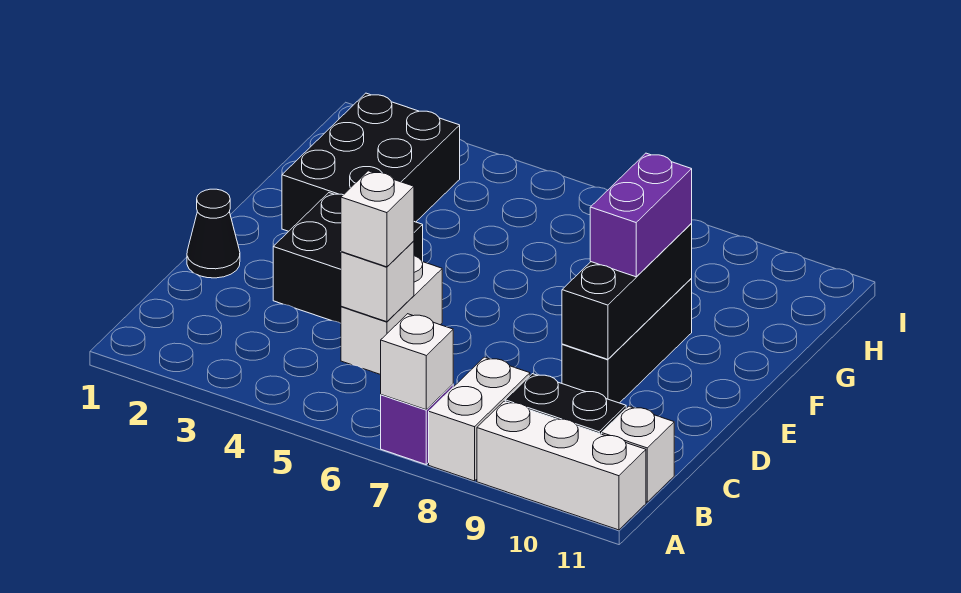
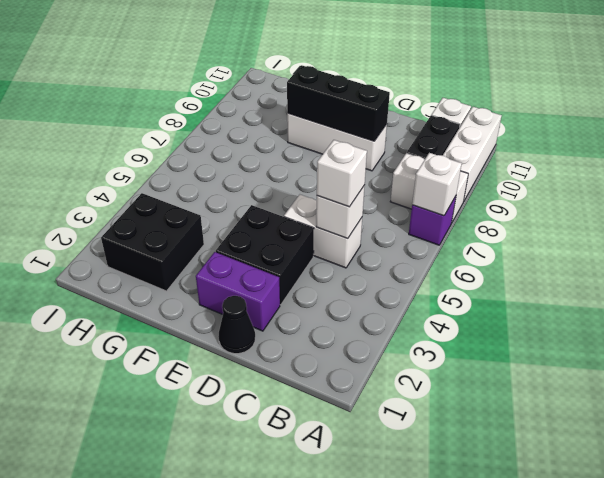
black brick D9:F9 level 1 -> white brick D9:F9 level 1
purple brick E9:F9 level 3 -> purple brick D2:E2 level 1
black brick F2:H3 level 1 -> black brick G2:H3 level 1

